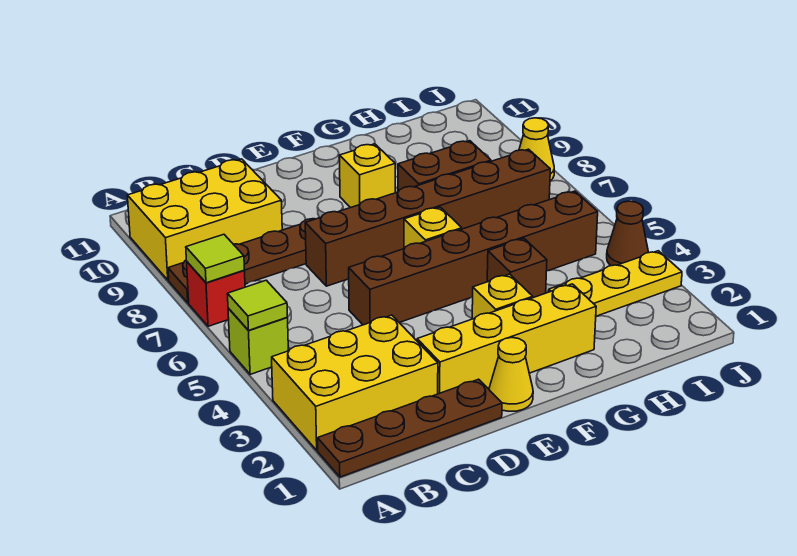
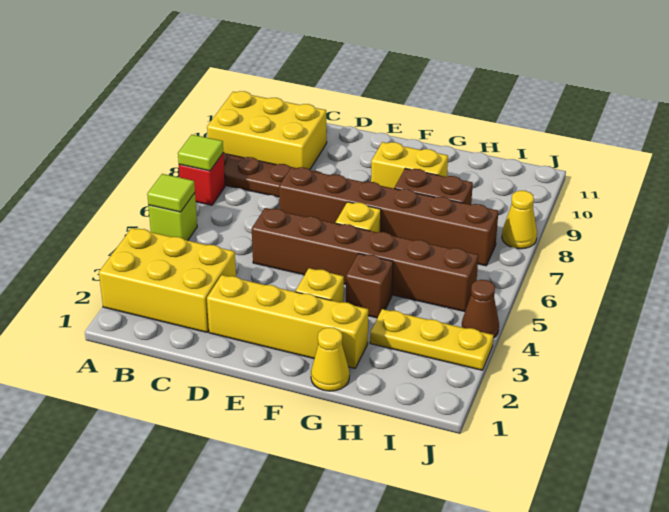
brown plate A1:D1 level 1 -> none
yellow cone E1 level 1 -> yellow cone G1 level 1
yellow brick F9 level 1 -> yellow brick F9:G9 level 1

